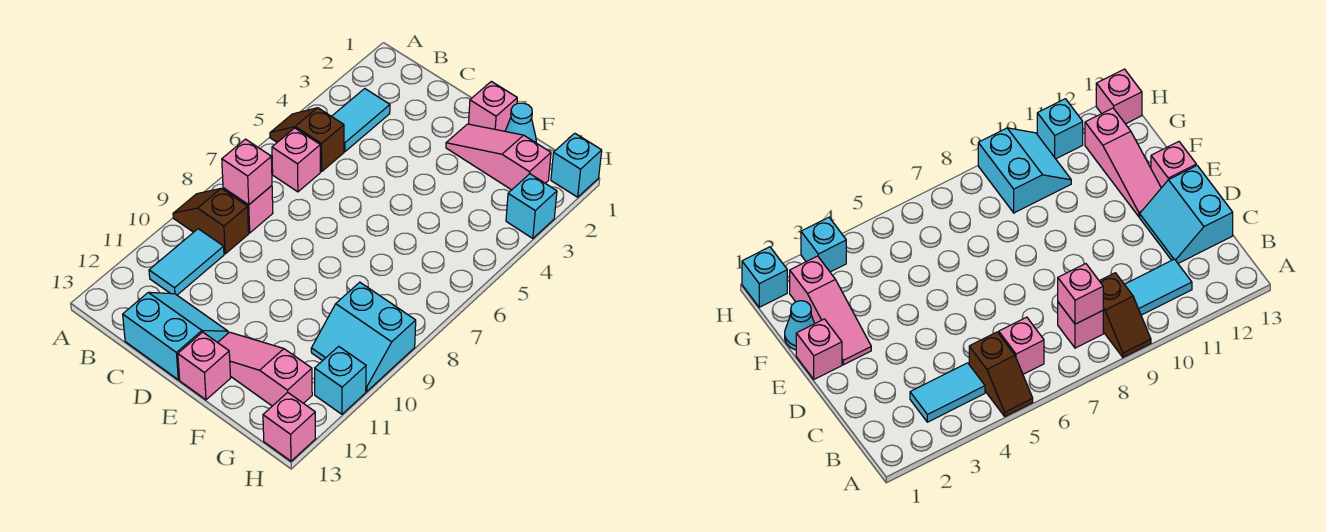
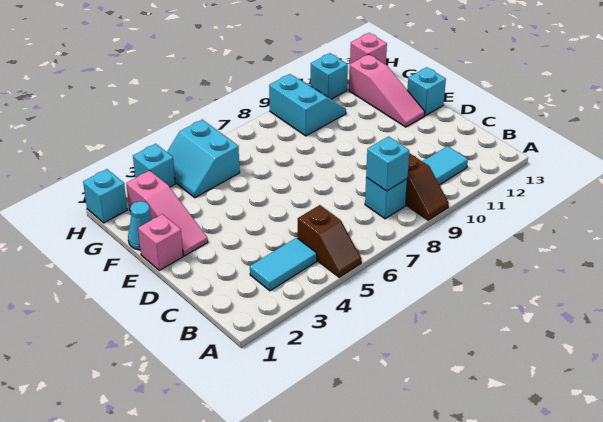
pink brick B6 level 1 -> none
pink brick B8 level 1 -> cyan brick B8 level 1
pink brick B8 level 2 -> cyan brick B8 level 2
cyan slope C12:D13 level 1 top 13 -> cyan slope G4:H5 level 1 top 5
pink brick E13 level 1 -> cyan brick E13 level 1

